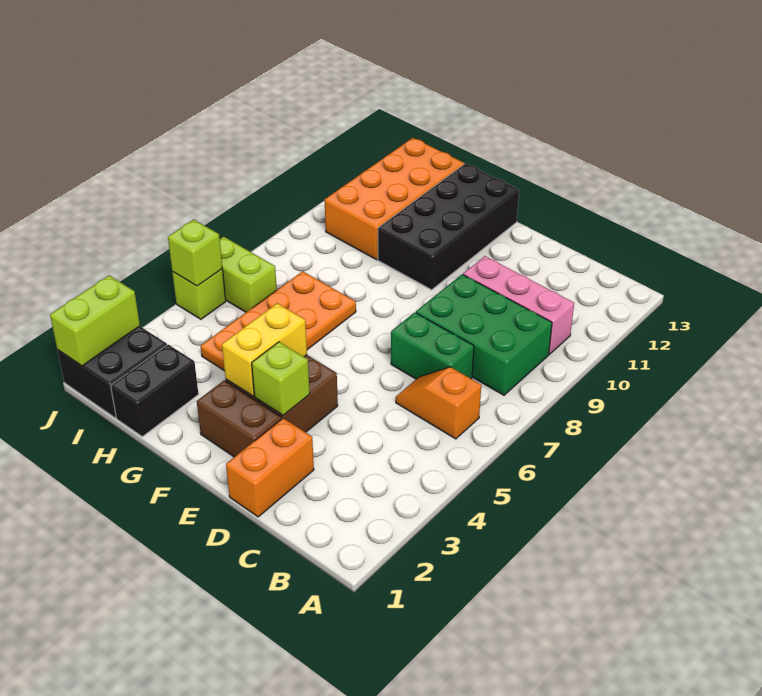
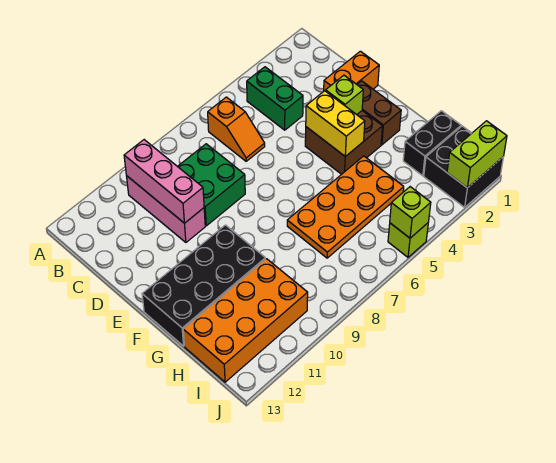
green brick B8:D9 level 1 -> green brick C8:D9 level 1
none -> pink brick B10:D10 level 2
green brick C7:D7 level 1 -> green brick B4:C4 level 1
yellow brick F3:F4 level 2 -> yellow brick E4:F4 level 2
lime brick I6:J6 level 1 -> none

